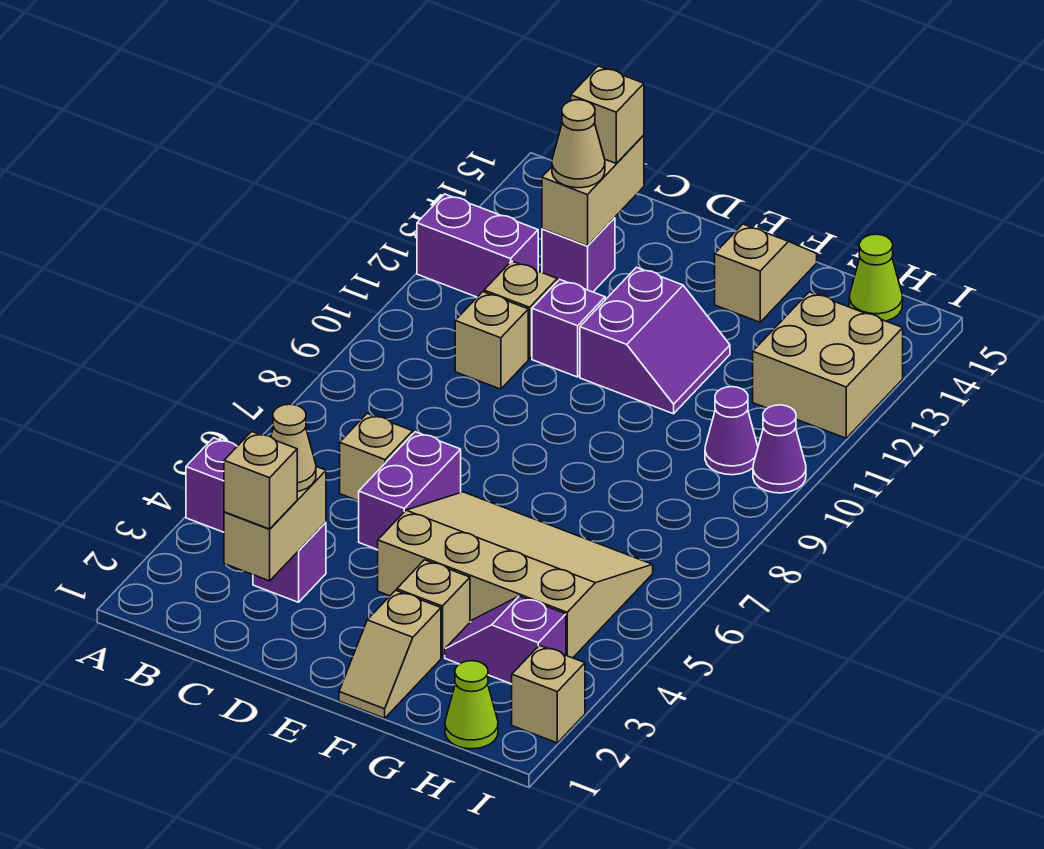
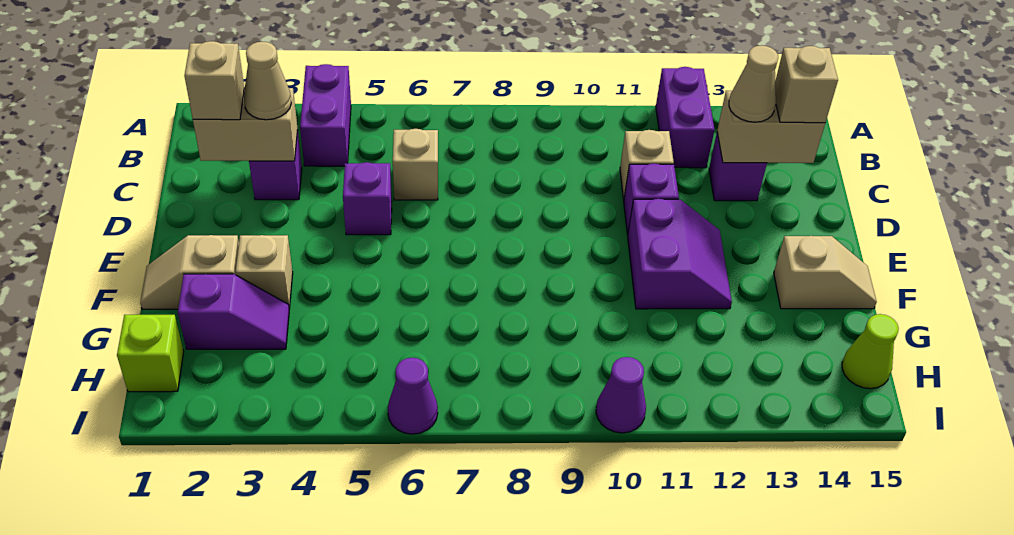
tan brick C10 level 1 -> none
purple brick D5:D6 level 1 -> purple brick D5 level 1
tan slope E4:H6 level 1 top 4 -> none
purple slope E11:F12 level 1 top E -> purple slope E11:F12 level 1 top 11
purple slope G3:H3 level 1 top H -> purple slope G2:G3 level 1 top 2
lime cone H1 level 1 -> lime brick H1 level 1
purple cone H10 level 1 -> purple cone I6 level 1
tan brick H12:I13 level 1 -> none
tan brick I2 level 1 -> none

